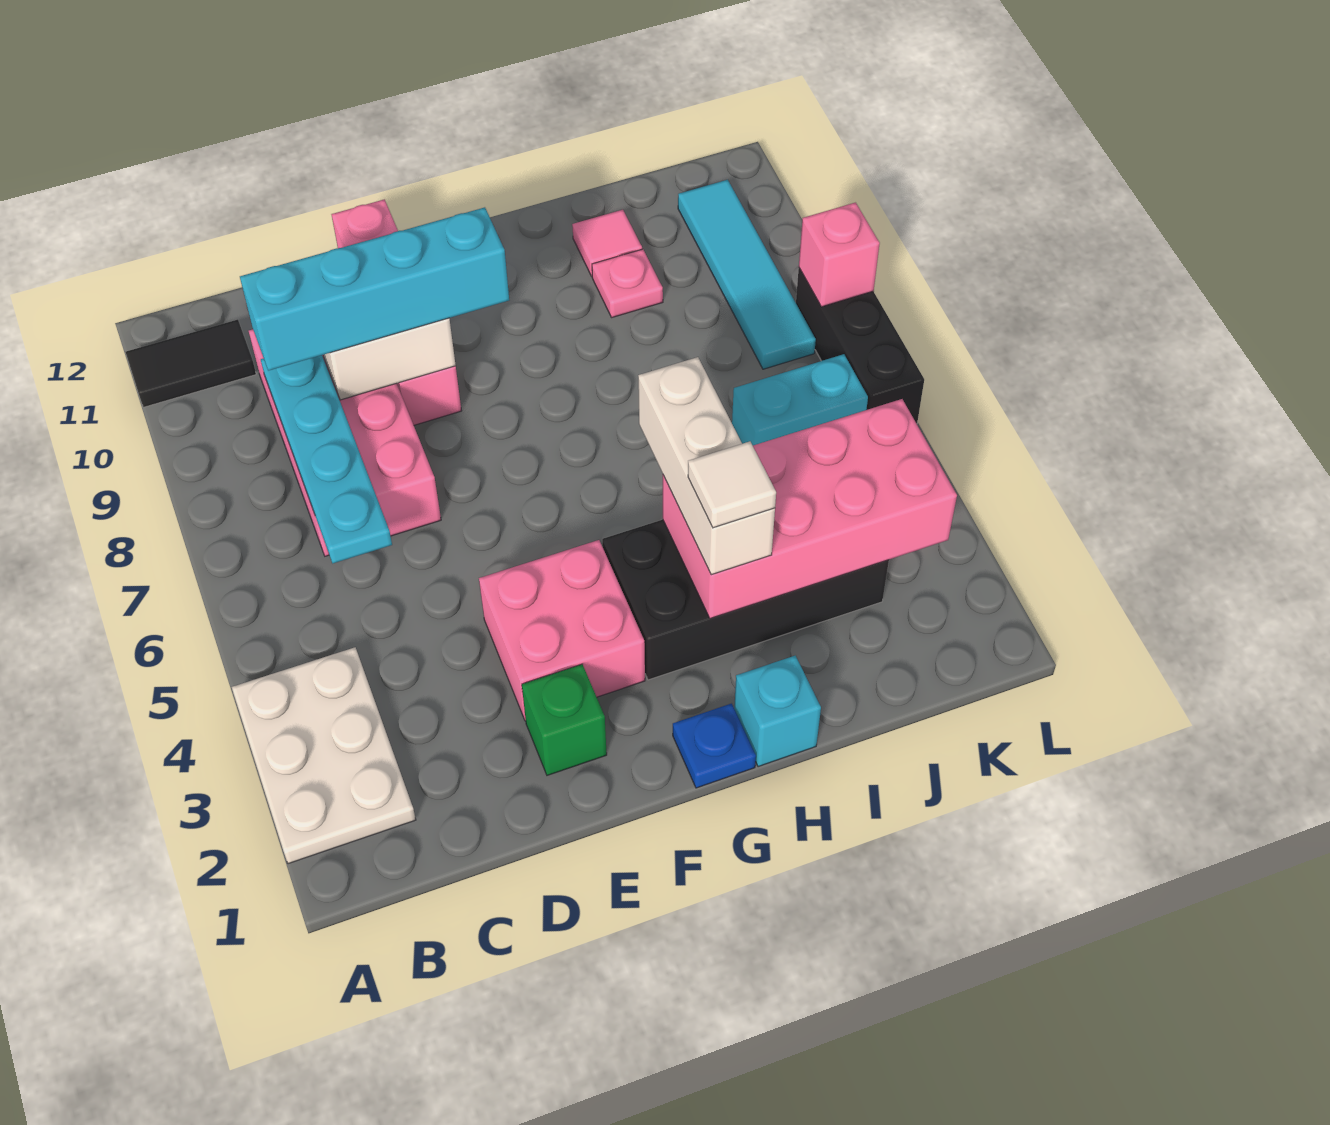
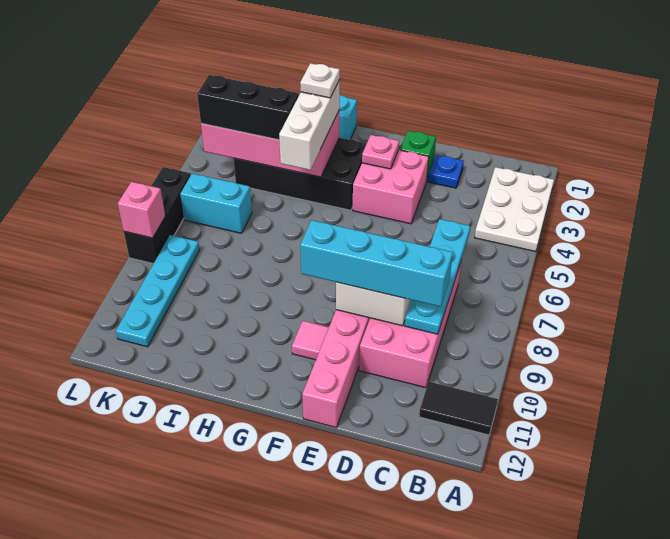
blue plate G1 level 1 -> blue plate D2 level 1
white tile H3 level 4 -> white plate H3 level 4
none -> black brick I4:K4 level 3
pink plate I10 level 1 -> pink plate F3 level 2
pink tile I11 level 1 -> pink tile F10 level 1
cyan tile K8:K11 level 1 -> cyan plate K8:K11 level 1

